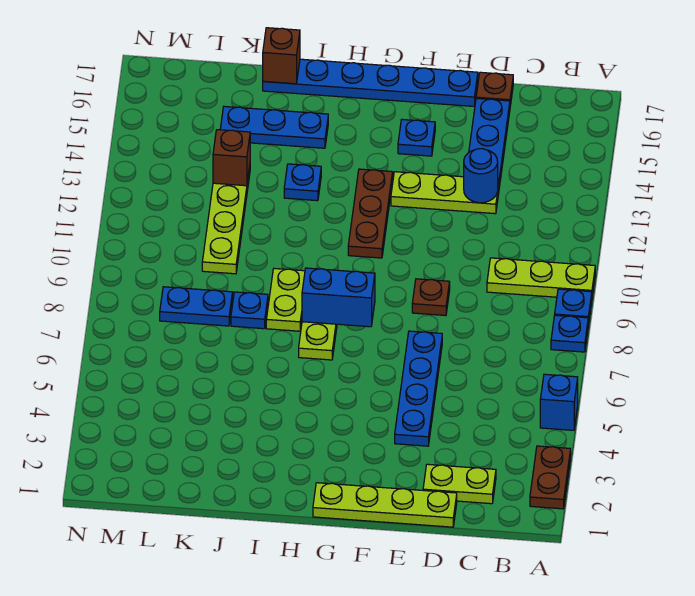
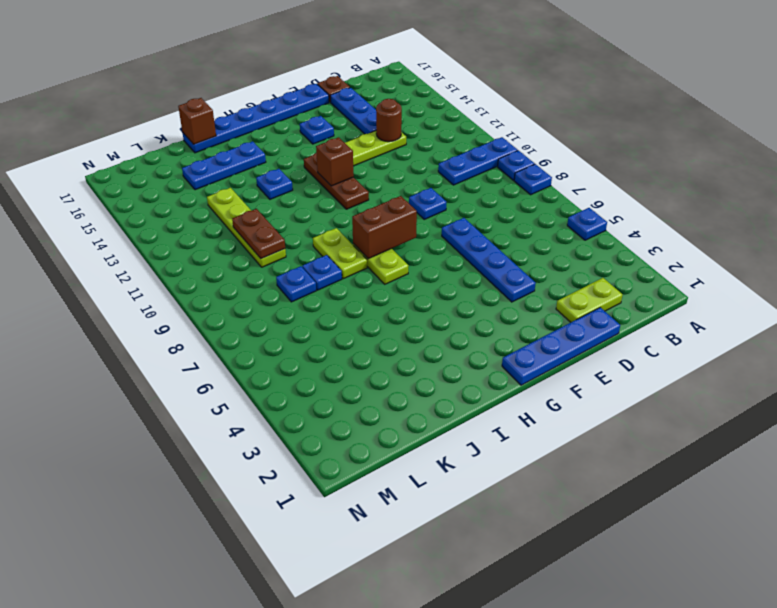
brown plate A2:A3 level 1 -> brown plate K10:K11 level 2
blue brick A5 level 1 -> blue plate A5 level 1
lime plate A10:C10 level 1 -> blue plate A10:C10 level 1
lime plate D1:G1 level 1 -> blue plate D1:G1 level 1
blue round brick D13 level 2 -> brown round brick D13 level 2
brown plate E9 level 1 -> blue plate E9 level 1
blue brick G8:H8 level 2 -> brown brick G8:H8 level 2
blue plate K8:L8 level 1 -> blue plate K8 level 1
brown brick K13 level 2 -> brown brick G12 level 2

